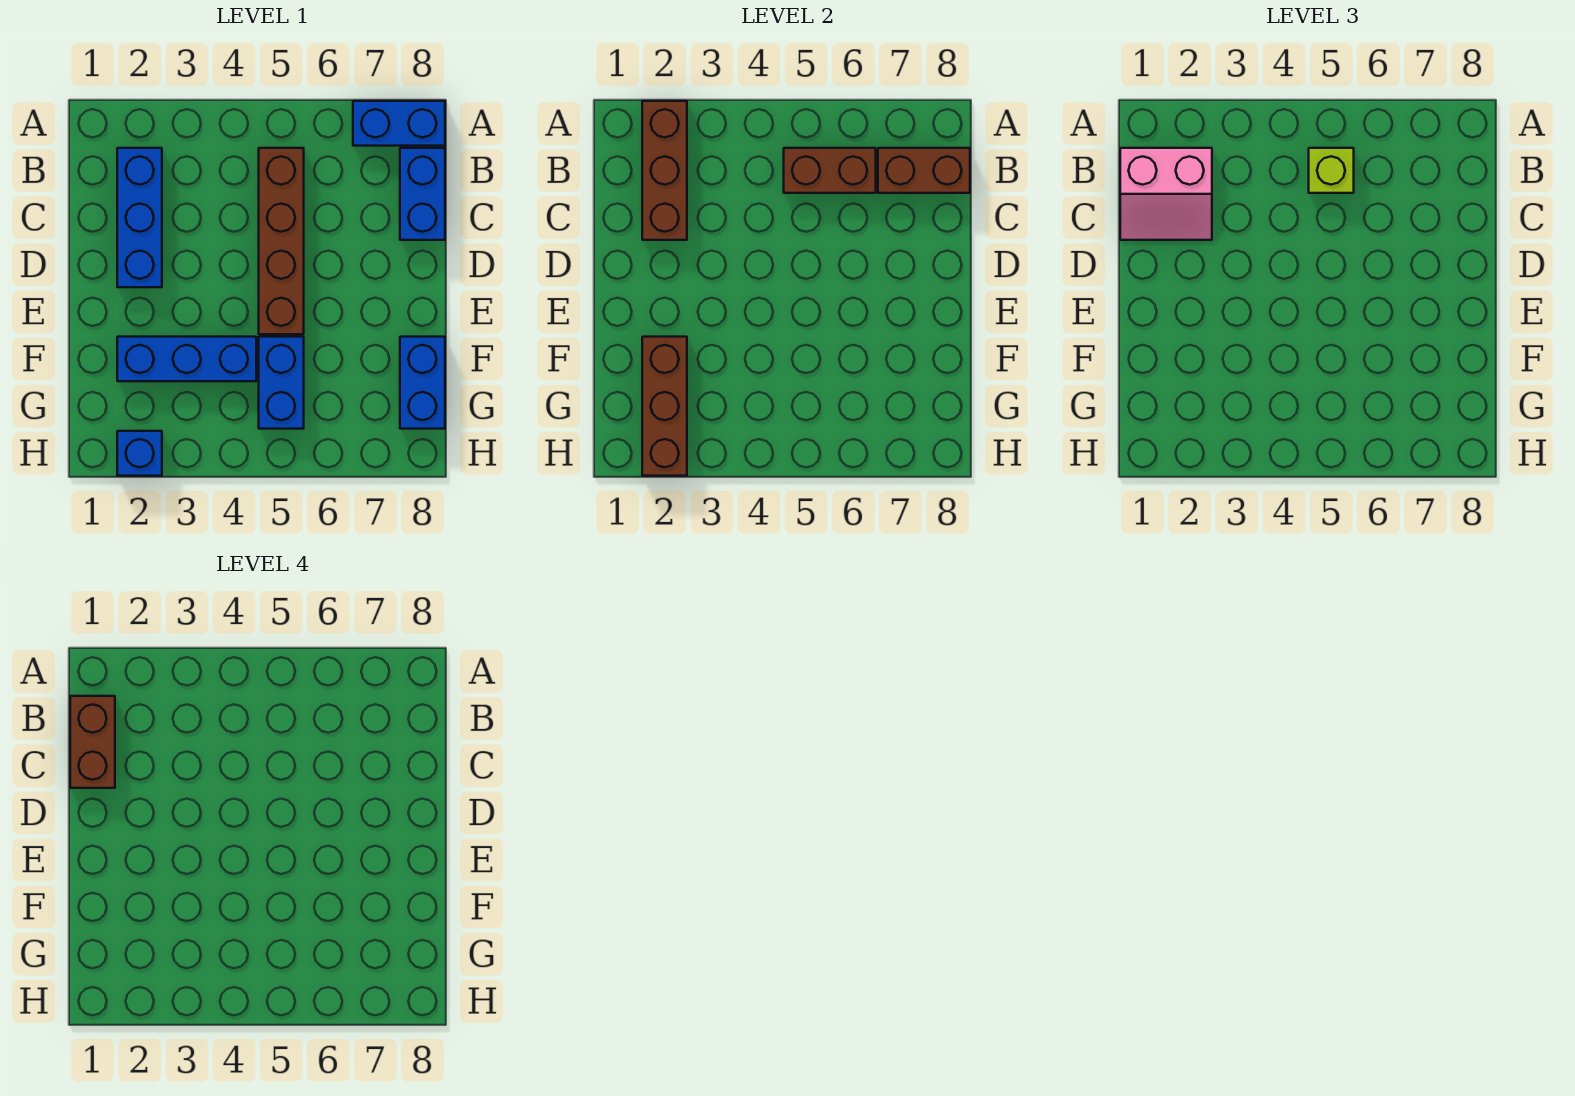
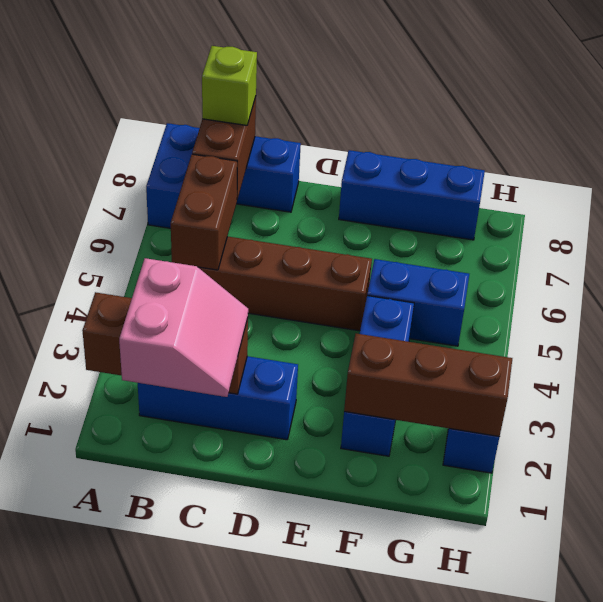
brown brick B1:C1 level 4 -> none
lime brick B5 level 3 -> lime brick B8 level 3
blue brick F8:G8 level 1 -> blue brick E8:G8 level 1

